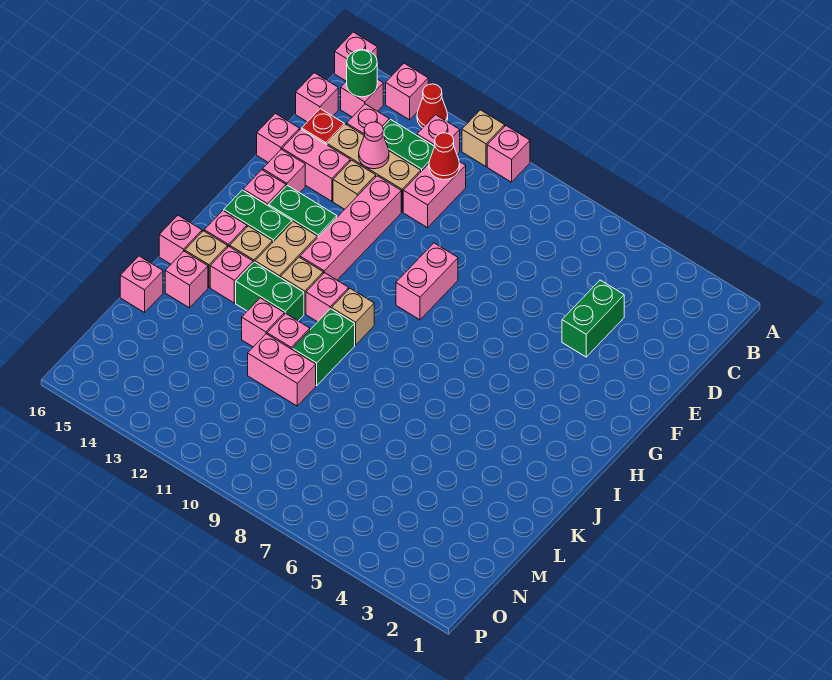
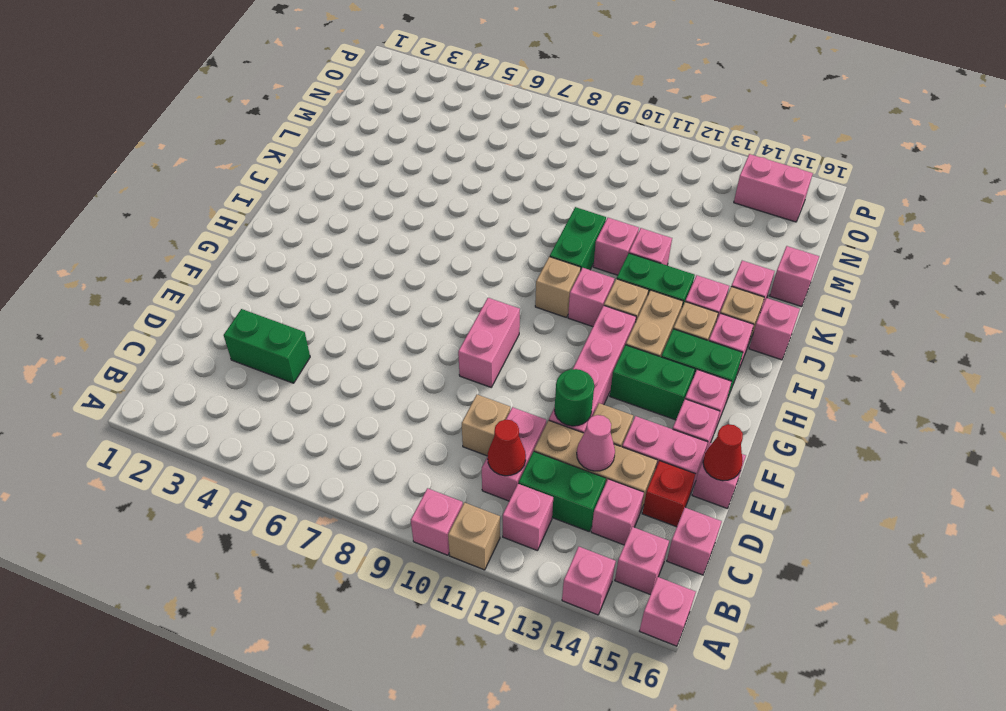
red cone A13 level 1 -> red cone E16 level 2
green round brick B15 level 2 -> green round brick E12 level 2
green brick D4:E4 level 1 -> green brick D3:D4 level 1
none -> tan brick D10 level 1
pink brick L10:L11 level 1 -> pink brick O14:O15 level 1

